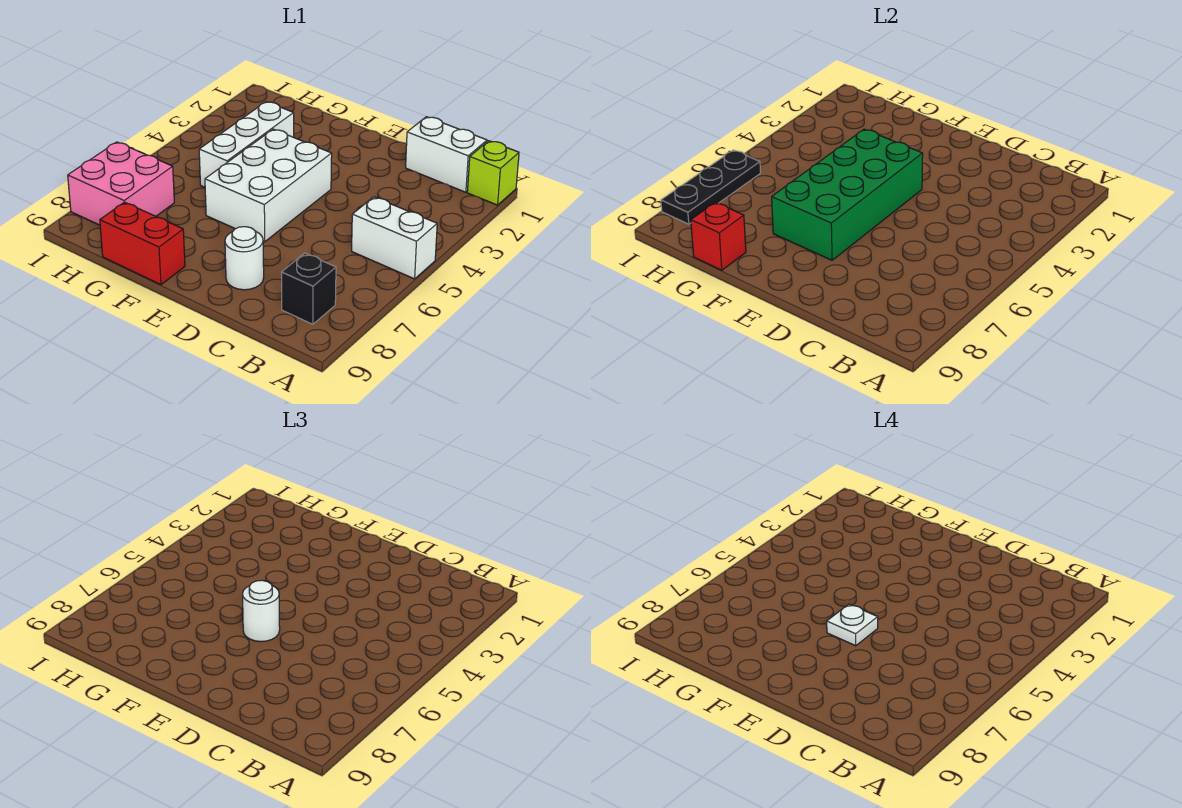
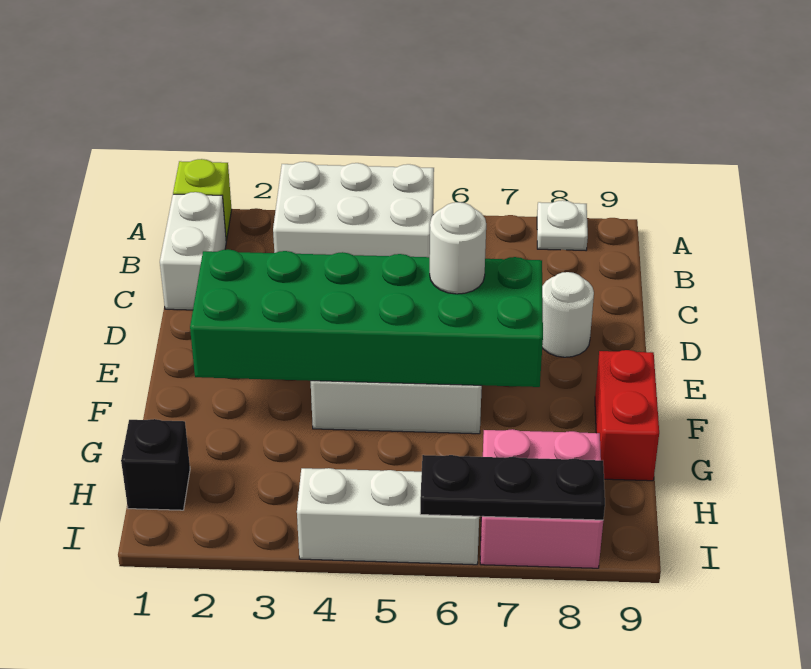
white brick A5:B5 level 1 -> white brick A3:B5 level 1
black brick B8 level 1 -> black brick H1 level 1
green brick E4:F7 level 2 -> green brick E2:F7 level 2
white plate E6 level 4 -> white plate A8 level 1
white brick G3:G5 level 1 -> white brick I4:I6 level 1
red brick G9 level 2 -> none

